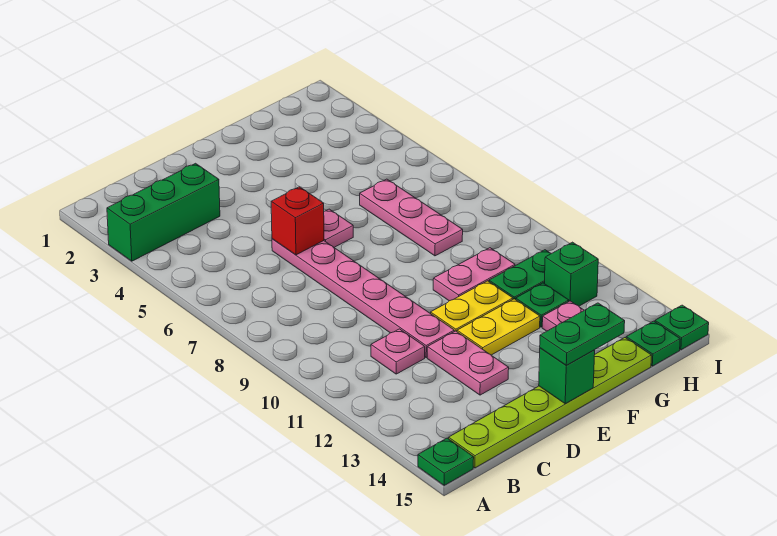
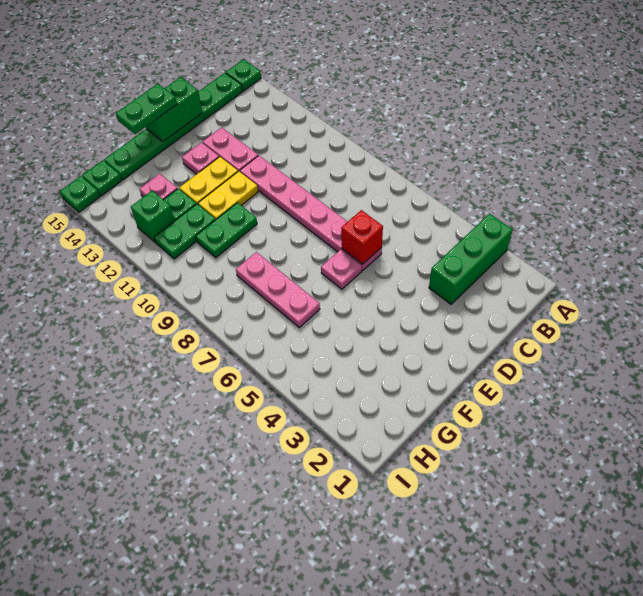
lime plate B15:G15 level 1 -> green plate B15:G15 level 1
pink plate C11 level 1 -> pink plate E13 level 1
green brick E15 level 2 -> green brick D15:E15 level 2
pink plate F10:G10 level 1 -> green plate F10:G10 level 1

